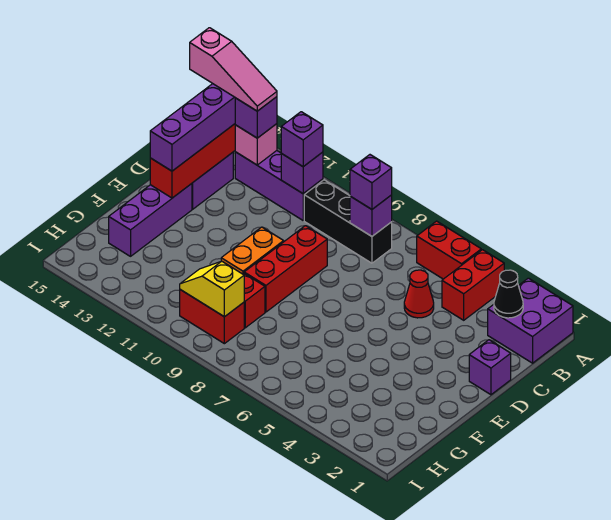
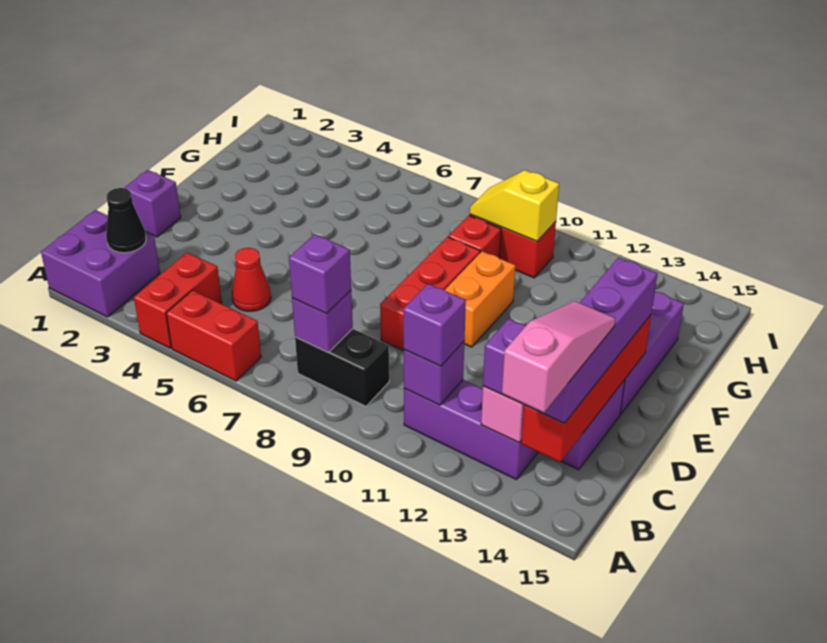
black brick B8:B10 level 1 -> black brick B8:B9 level 1
pink slope B13:B15 level 4 top 15 -> pink slope A14:C14 level 4 top A
yellow slope H9:H10 level 2 top 9 -> yellow slope H9:H10 level 2 top 10

